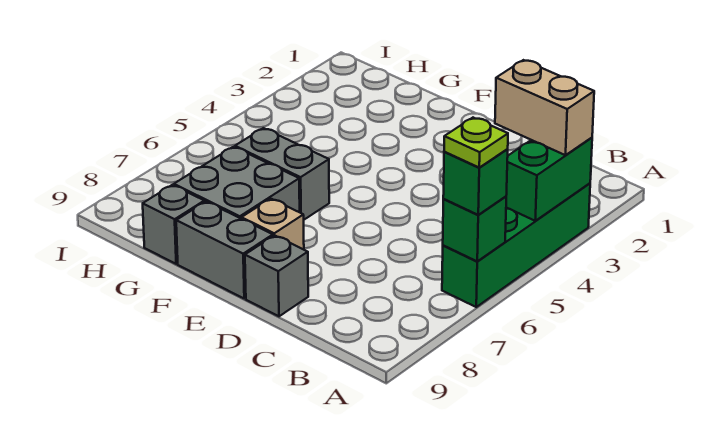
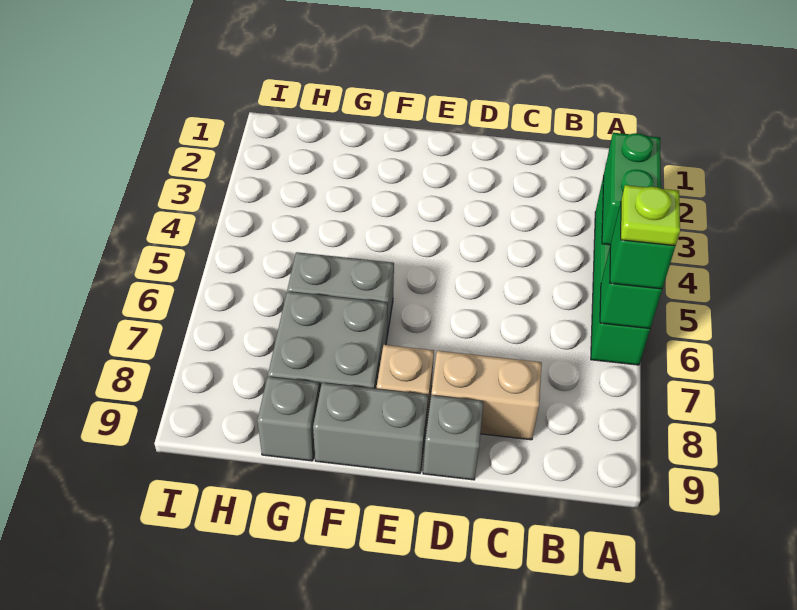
tan brick A3:B3 level 3 -> tan brick C8:D8 level 1

